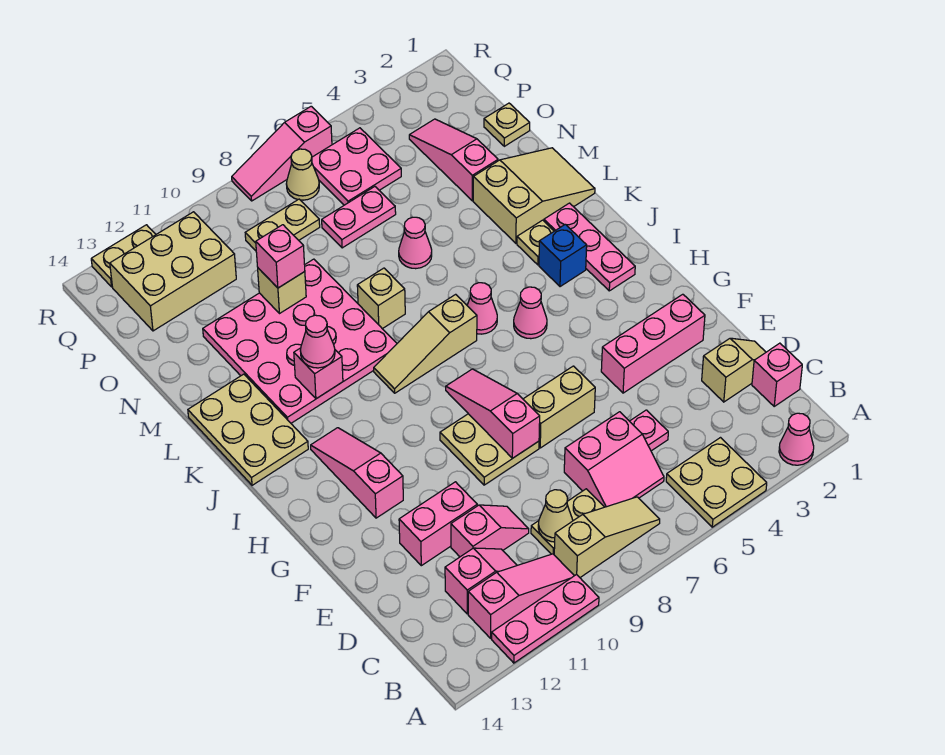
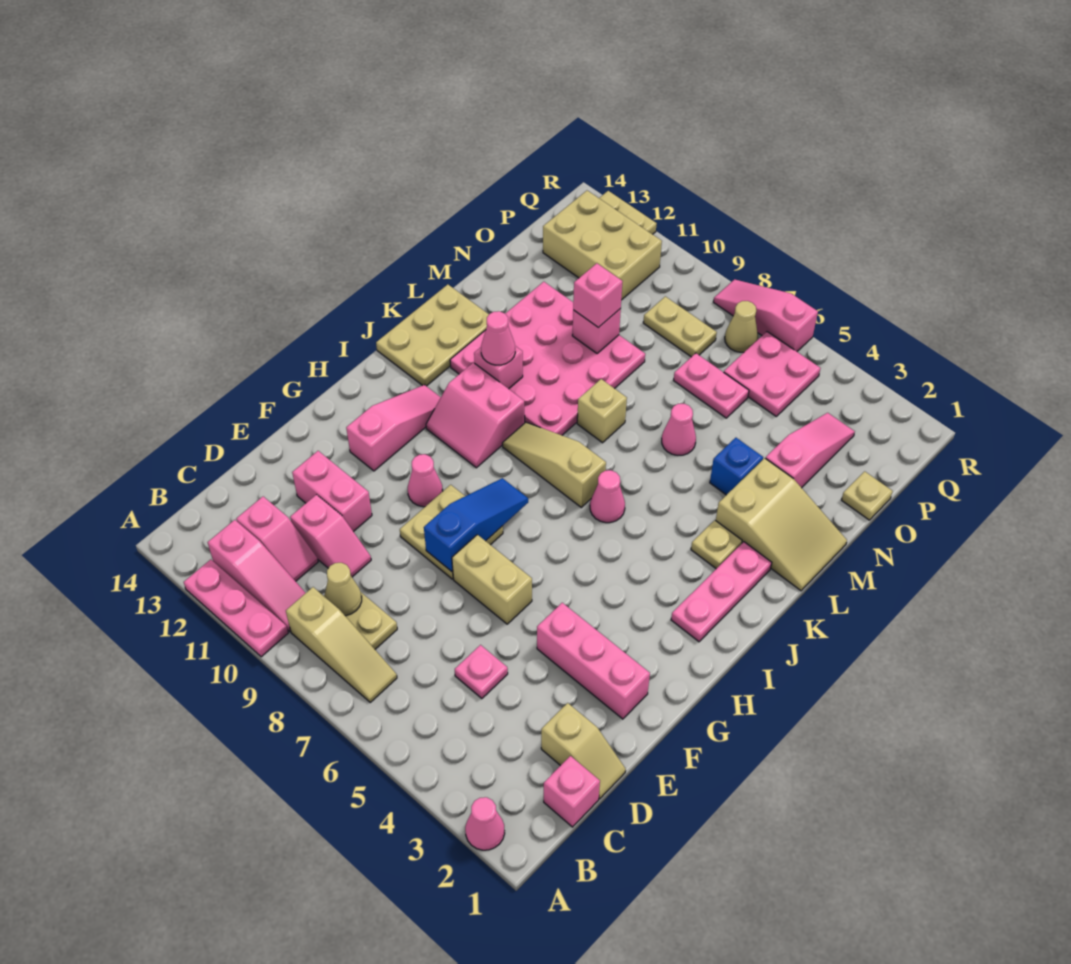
tan plate A4:B5 level 1 -> none
pink slope C6:D7 level 1 top D -> pink slope I10:J11 level 1 top J
pink slope F8:H8 level 2 top F -> blue slope F8:H8 level 2 top F
pink cone I5 level 1 -> pink cone G10 level 1
blue brick J3 level 1 -> blue brick M4 level 1
tan brick N10 level 2 -> pink brick N10 level 2

